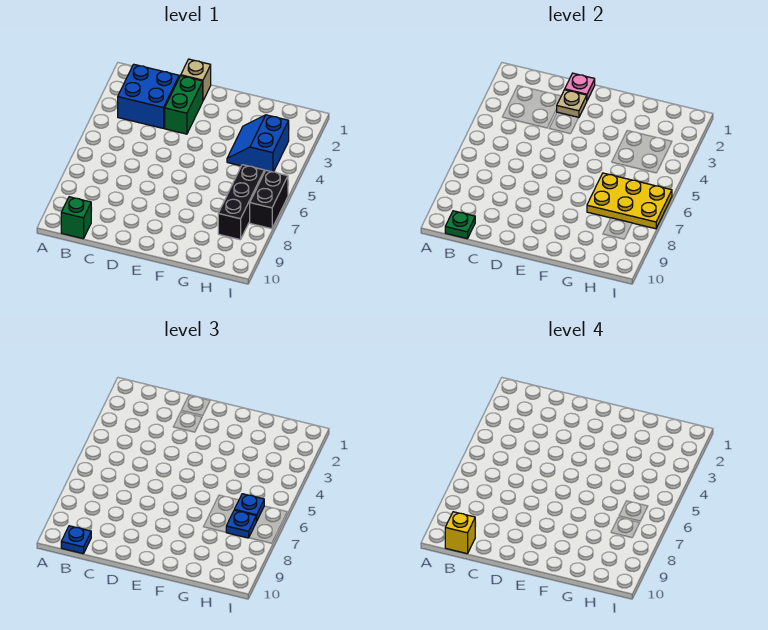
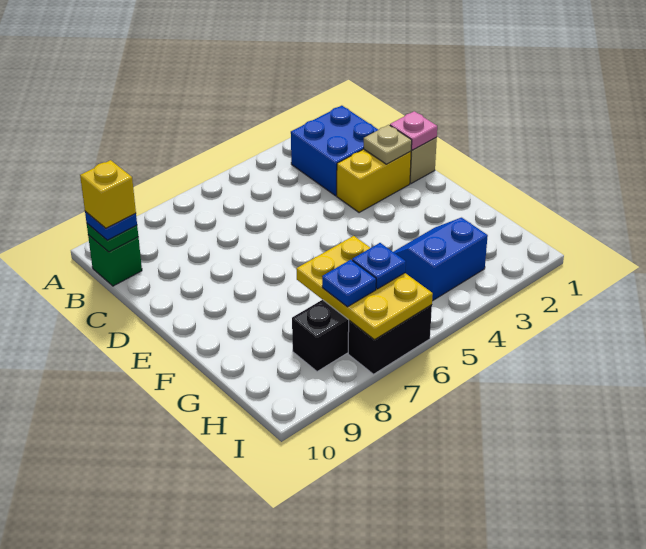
green brick D2:D3 level 1 -> yellow brick D2:D3 level 1

